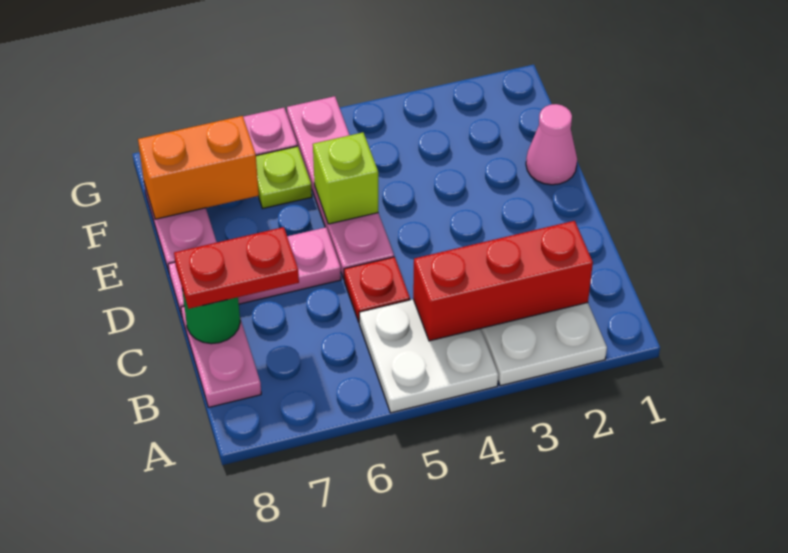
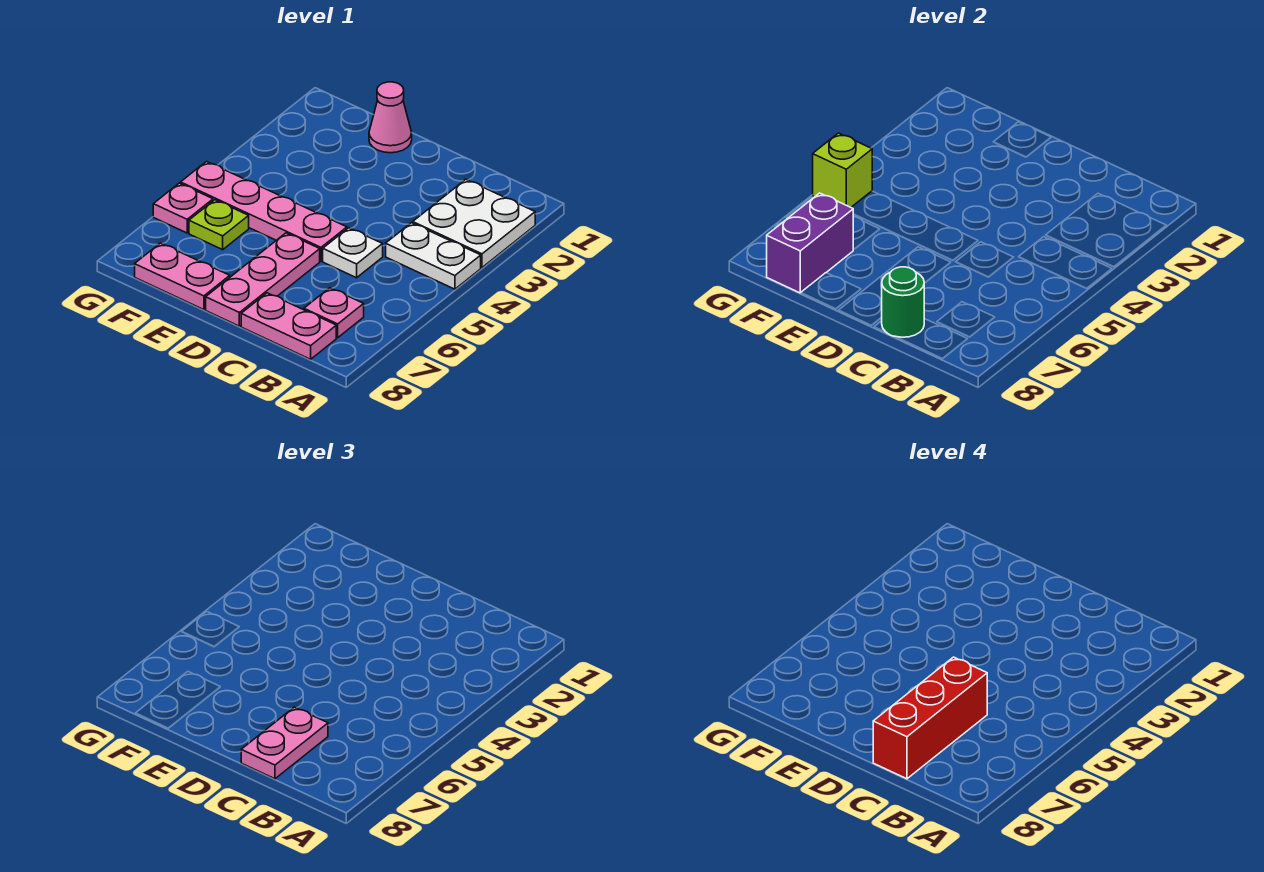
white plate A4:B5 level 1 -> white plate A4:B4 level 1
red brick B2:B4 level 2 -> red brick C6:C8 level 4
none -> pink plate B7 level 1
red plate C5 level 1 -> white plate C5 level 1
red plate C7:C8 level 3 -> pink plate C7:C8 level 3
lime brick E5 level 2 -> lime brick G5 level 2
orange brick F7:F8 level 2 -> purple brick F7:F8 level 2

